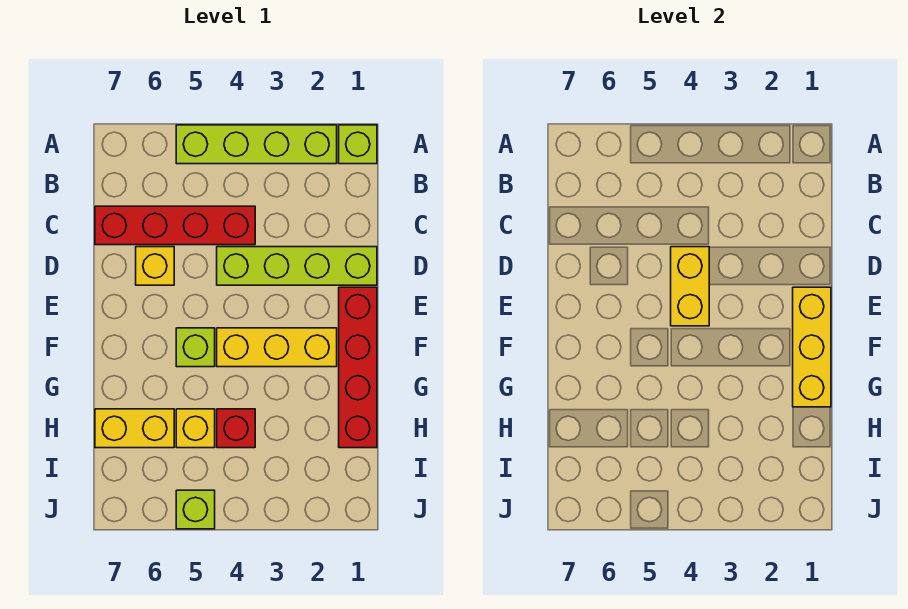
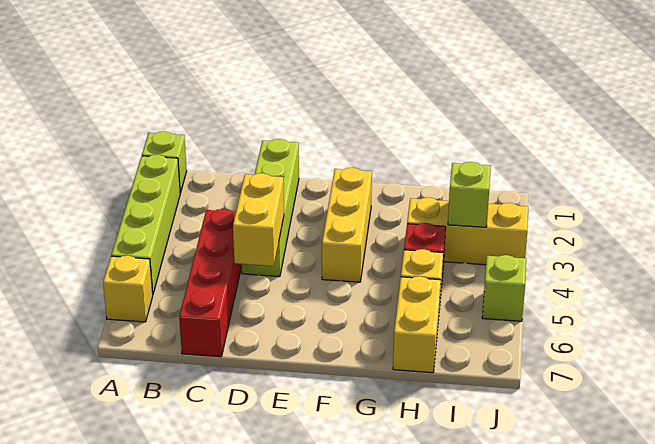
yellow brick D4:E4 level 2 -> yellow brick D4:D5 level 2
yellow brick D6 level 1 -> yellow brick A6 level 1
red brick E1:H1 level 1 -> none
yellow brick E1:G1 level 2 -> yellow brick H3:J3 level 1
lime brick F5 level 1 -> lime brick I3 level 2

